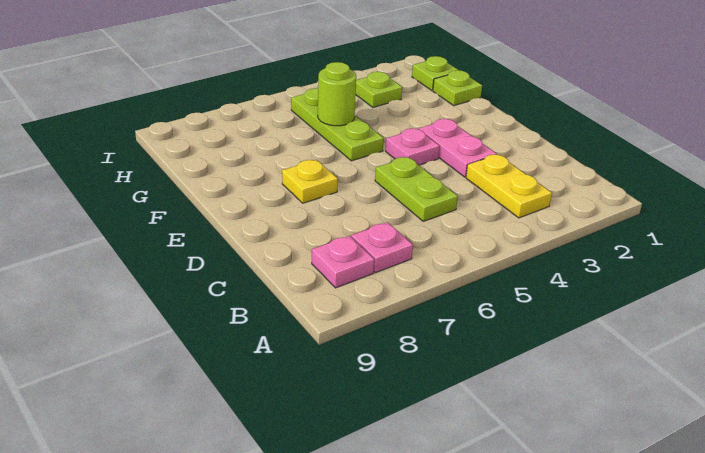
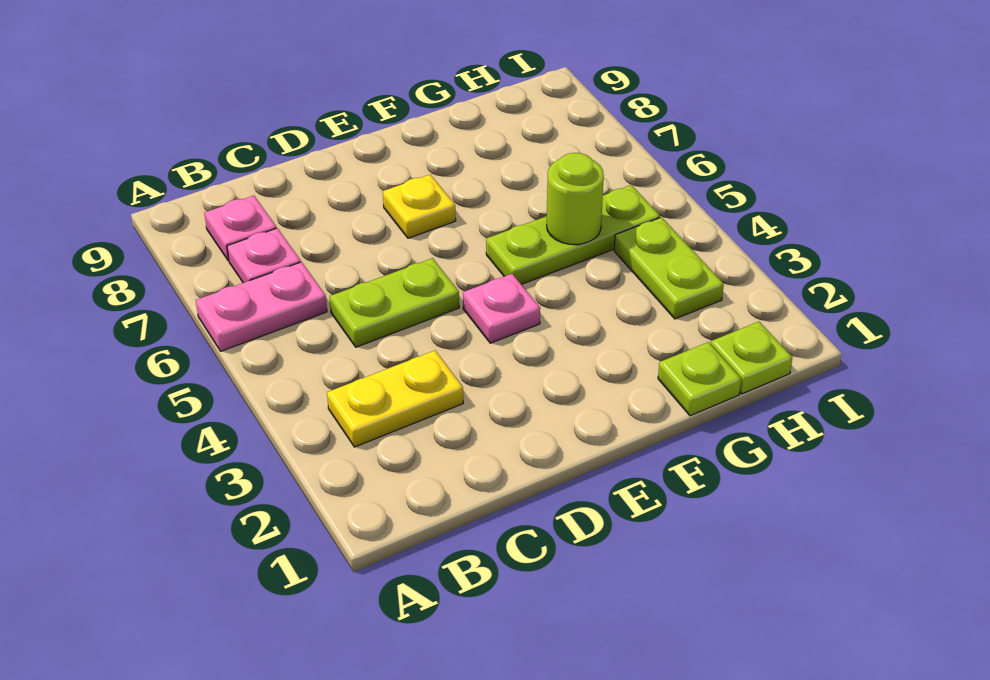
pink plate D3:E3 level 1 -> pink plate A6:B6 level 1
lime plate H3 level 1 -> lime plate H3:H4 level 1

